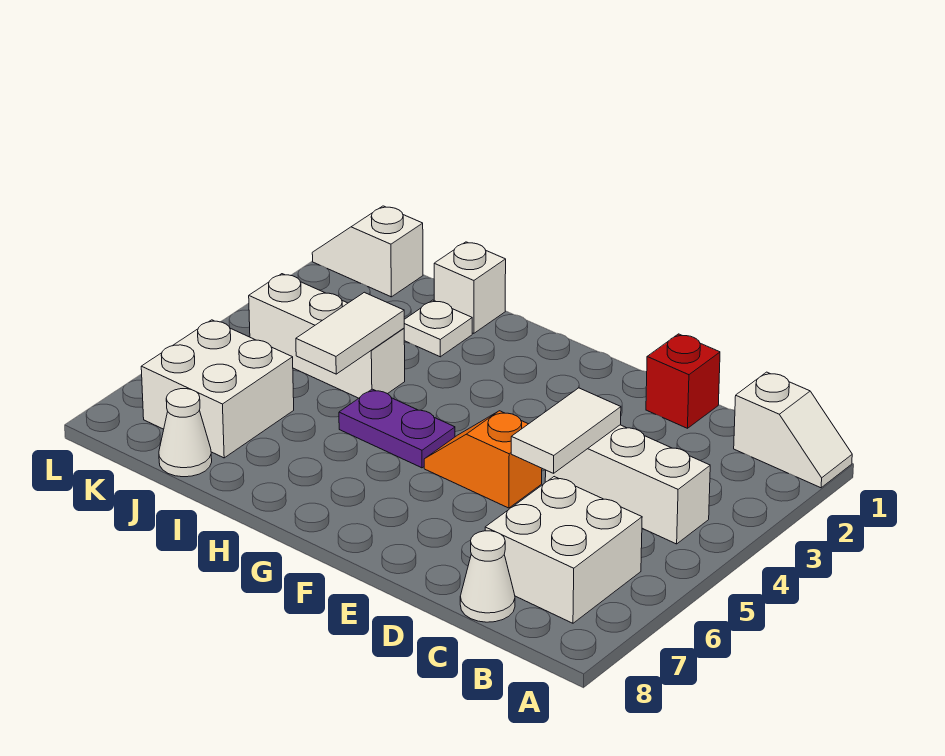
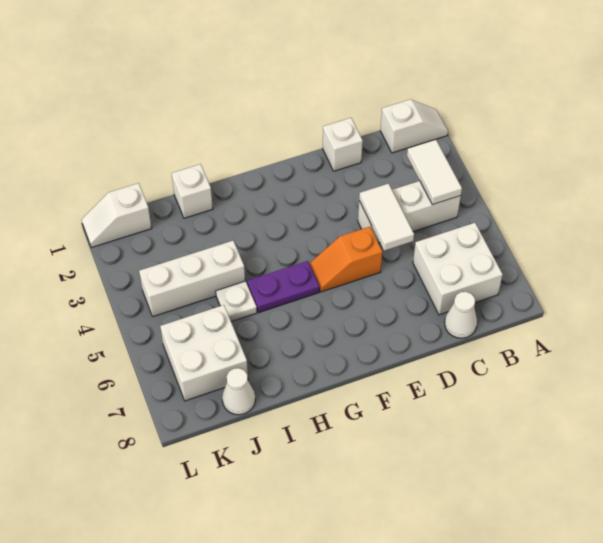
red brick D1 level 1 -> white brick D1 level 1
white plate I2 level 1 -> white plate I5 level 1
white tile I4:I5 level 2 -> white tile B3:B4 level 2

